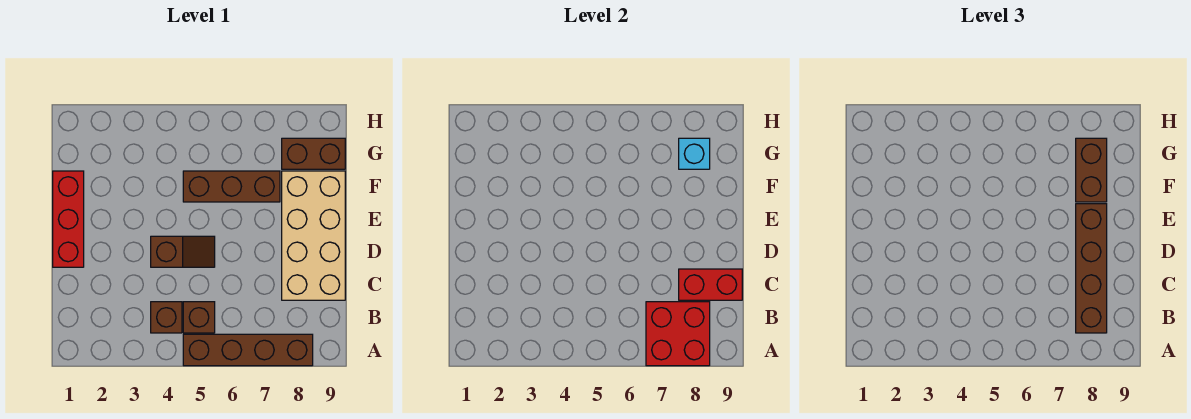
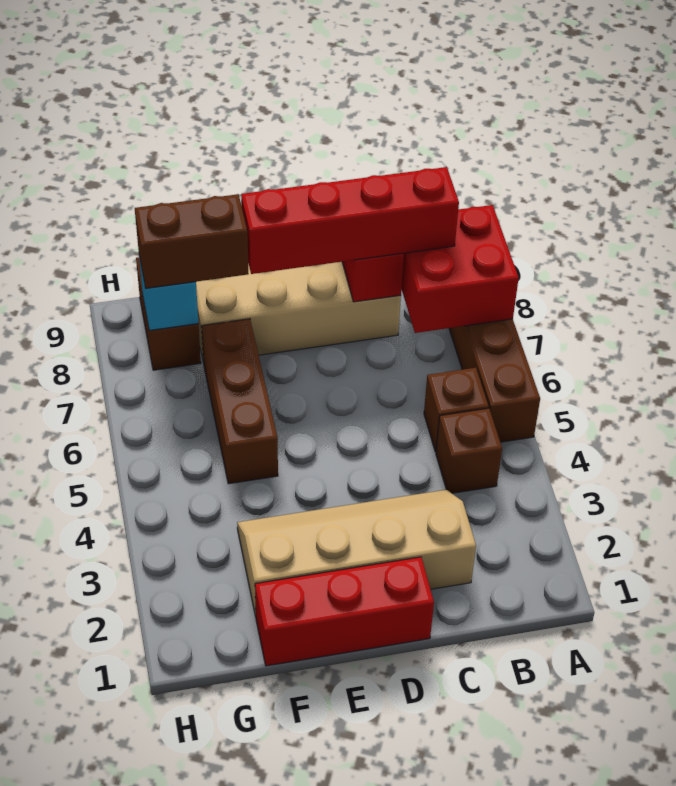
brown brick B8:E8 level 3 -> red brick B8:E8 level 3
none -> tan slope C2:F3 level 1 top 2
brown slope D4:D5 level 1 top 4 -> none

